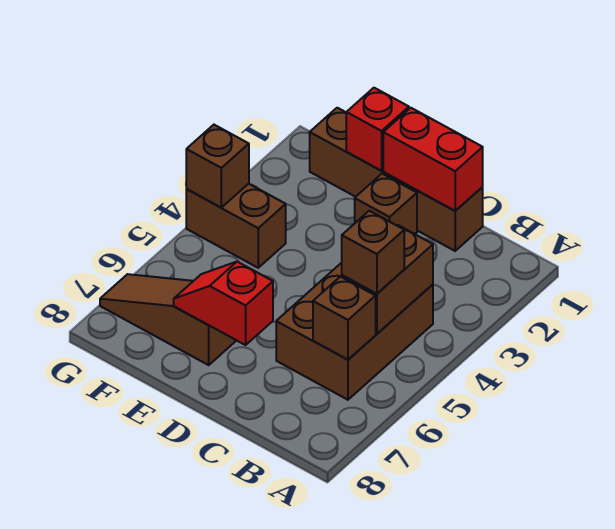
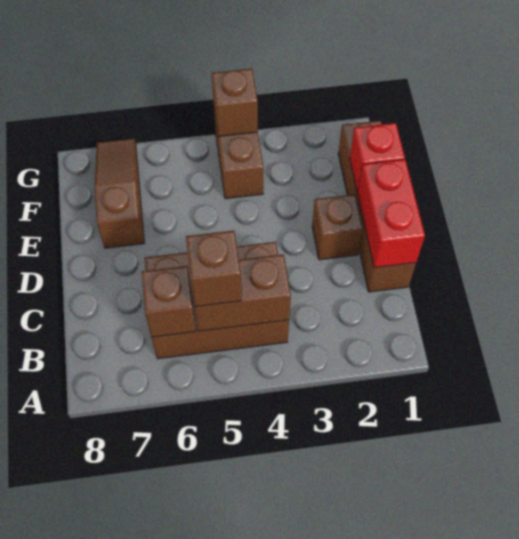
red slope D7:E7 level 2 top D -> none

